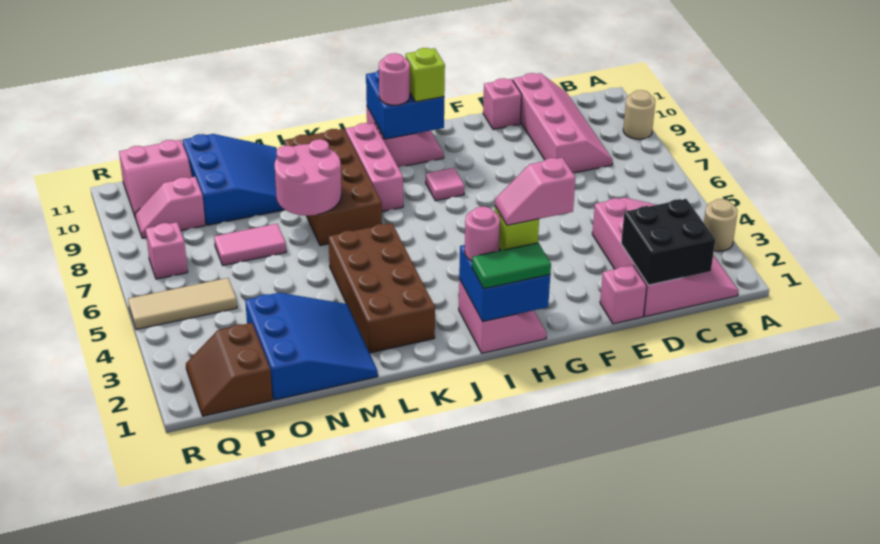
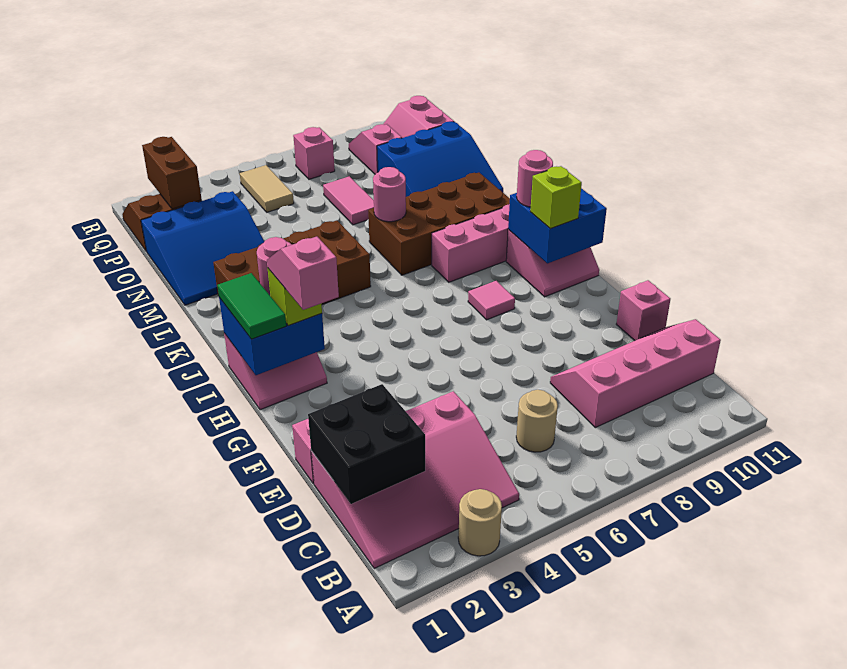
tan round brick A9 level 1 -> tan round brick C6 level 1
pink slope C8:D11 level 1 top D -> pink slope C8:D11 level 1 top C
pink round brick L7:M8 level 2 -> pink round brick L7 level 2
none -> brown brick P2:Q2 level 2
tan tile P5:R5 level 1 -> tan tile P5:Q5 level 1

